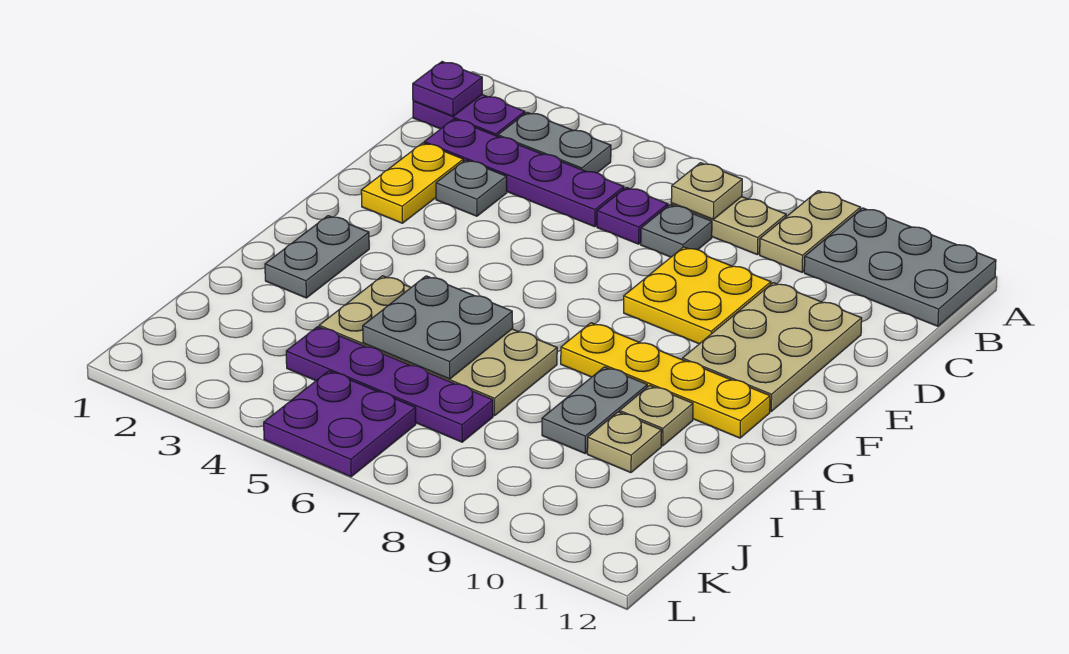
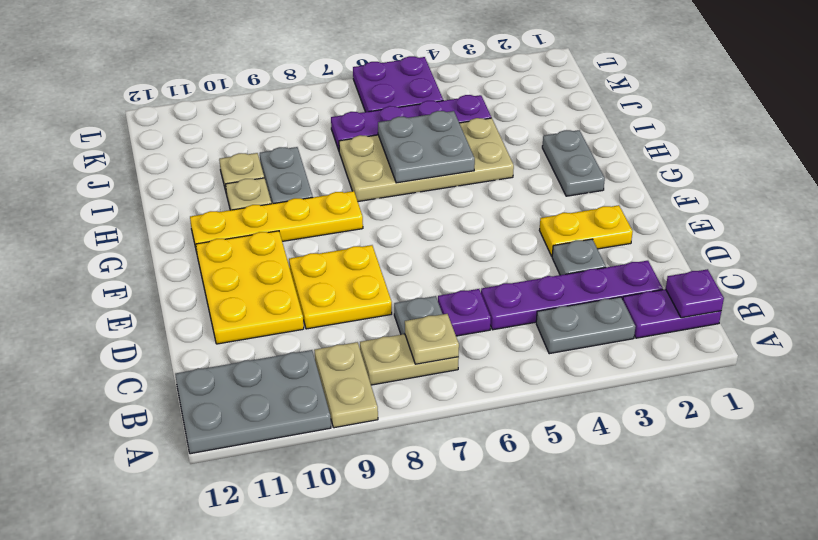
yellow plate D2:E2 level 1 -> yellow plate E2:E3 level 1
tan plate D10:F11 level 1 -> yellow plate D10:F11 level 1

